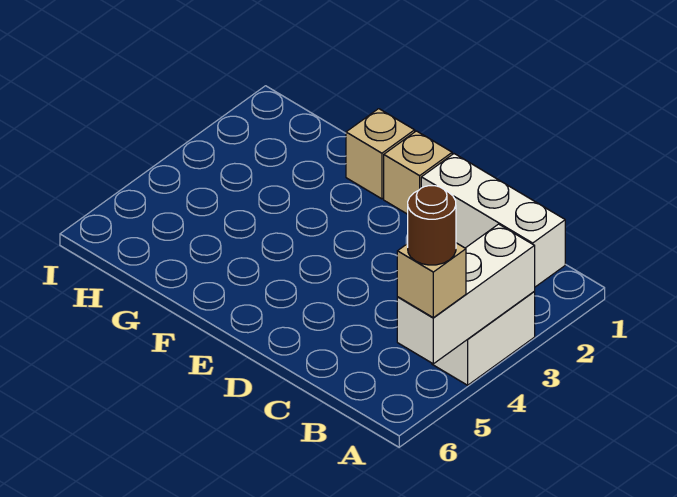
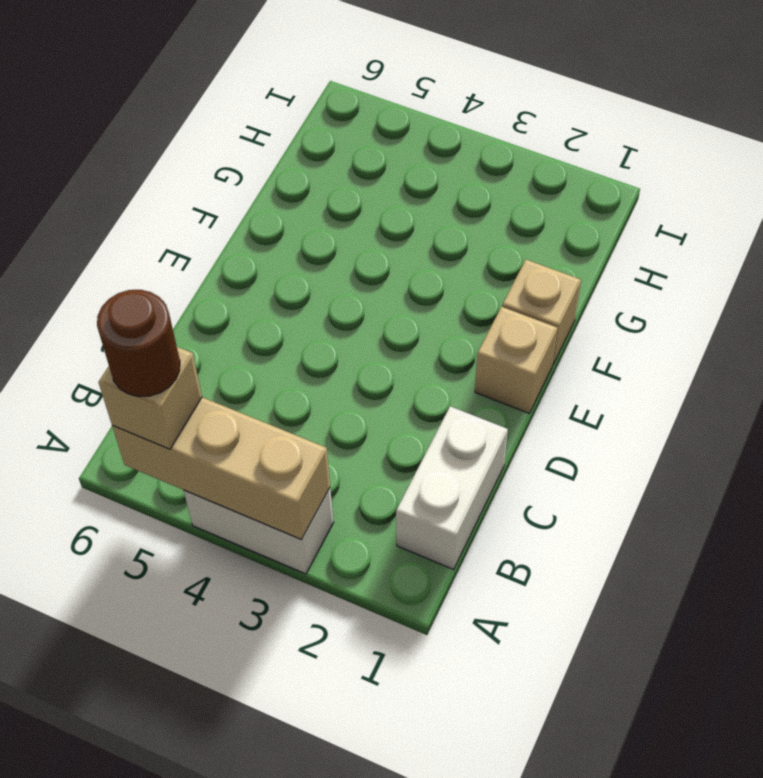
white brick A3:A5 level 2 -> tan brick A3:A5 level 2
white brick B1:D1 level 1 -> white brick B1:C1 level 1

